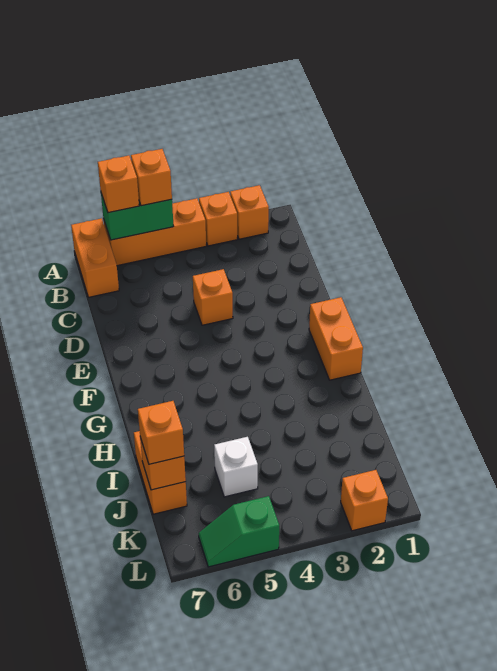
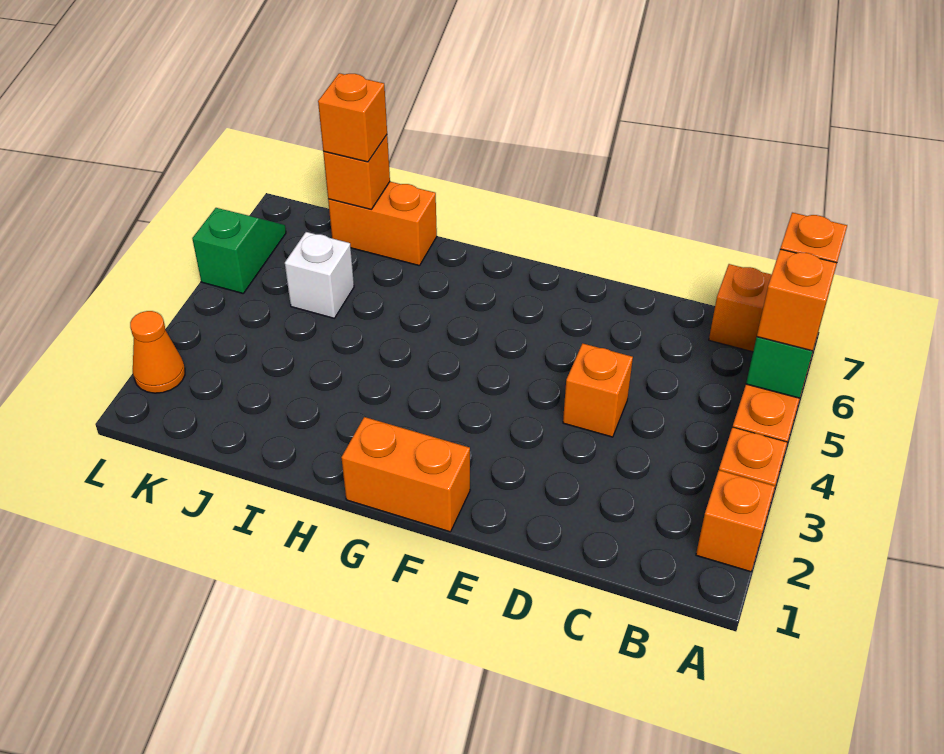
orange brick L2 level 1 -> orange cone L2 level 1

